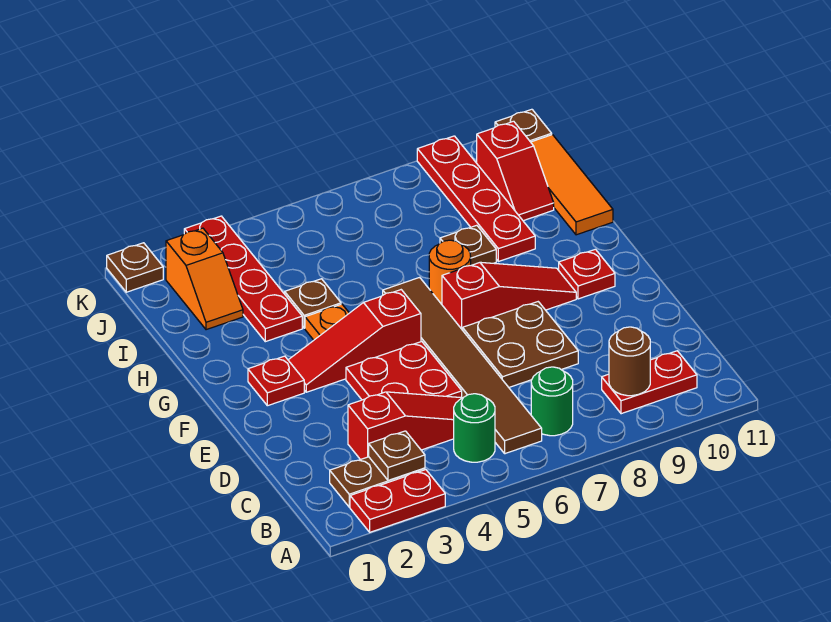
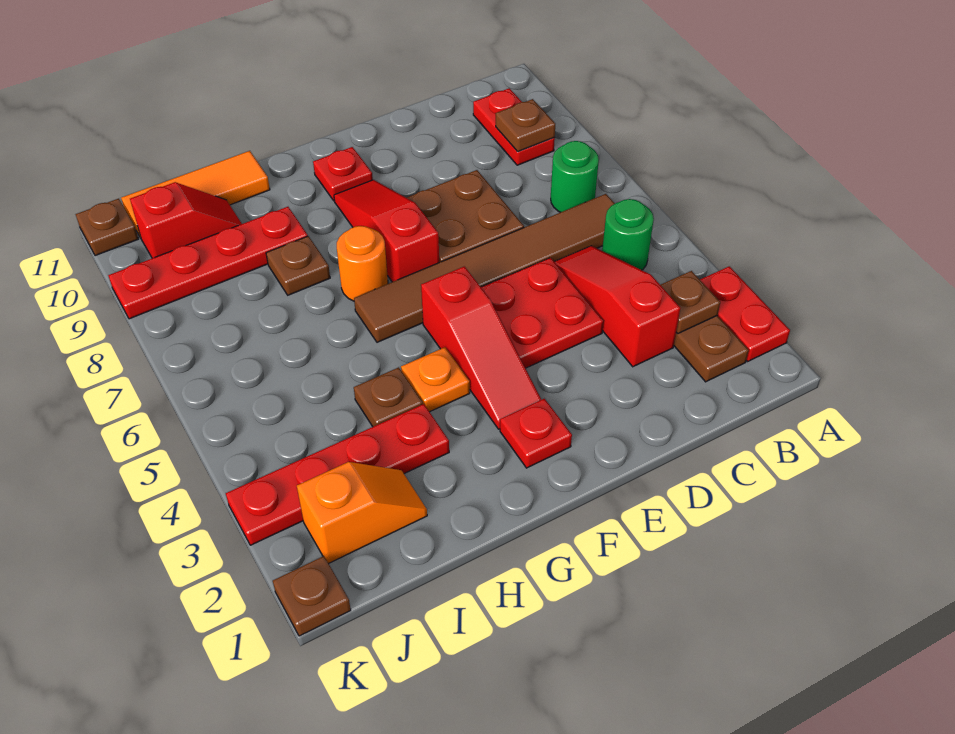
brown round brick B9 level 2 -> brown plate B9 level 2

